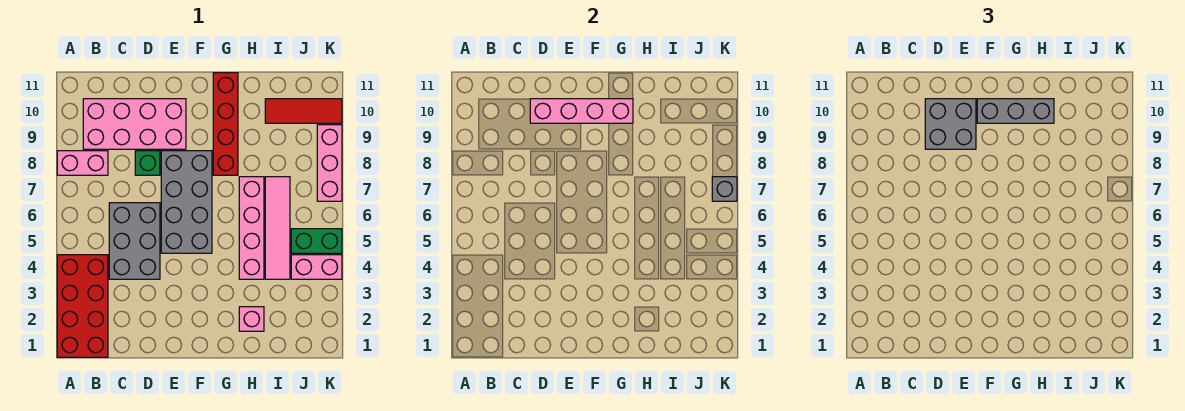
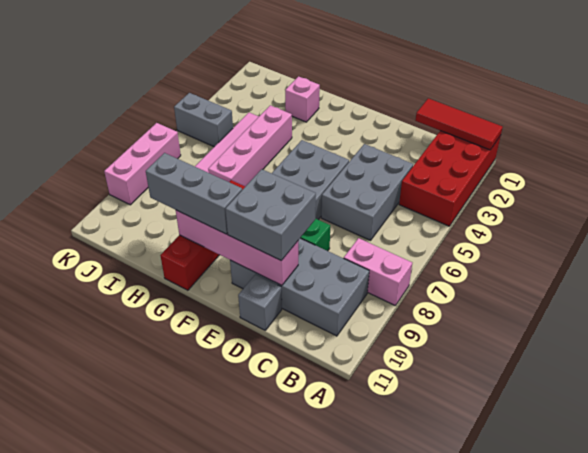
pink brick B9:E10 level 1 -> grey brick B9:E10 level 1
red tile I10:K10 level 1 -> red tile A1:C1 level 2
pink brick J4:K4 level 1 -> none
green brick J5:K5 level 1 -> grey brick J5:K5 level 1
grey brick K7 level 2 -> grey brick D11 level 1

